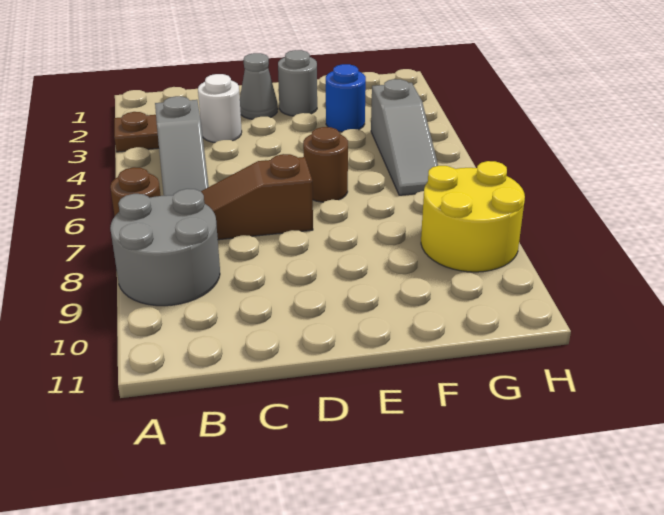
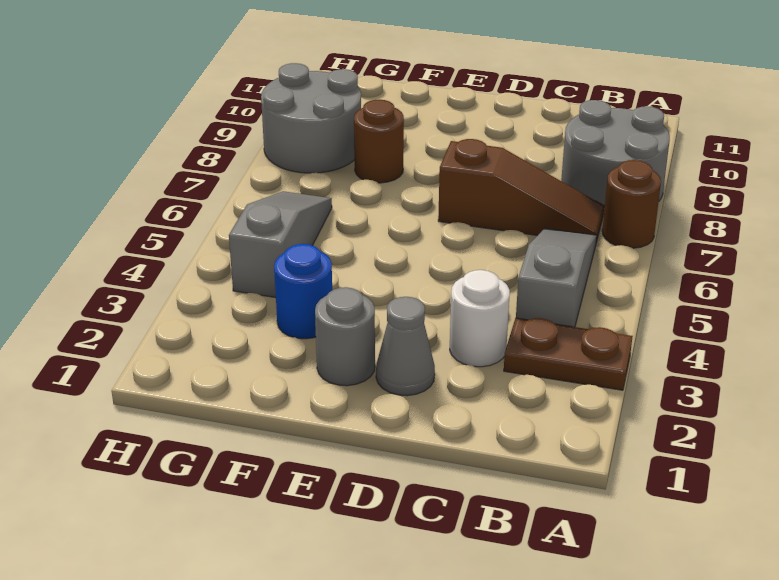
brown round brick E6 level 1 -> brown round brick F8 level 1
yellow round brick G8:H9 level 1 -> grey round brick G8:H9 level 1

